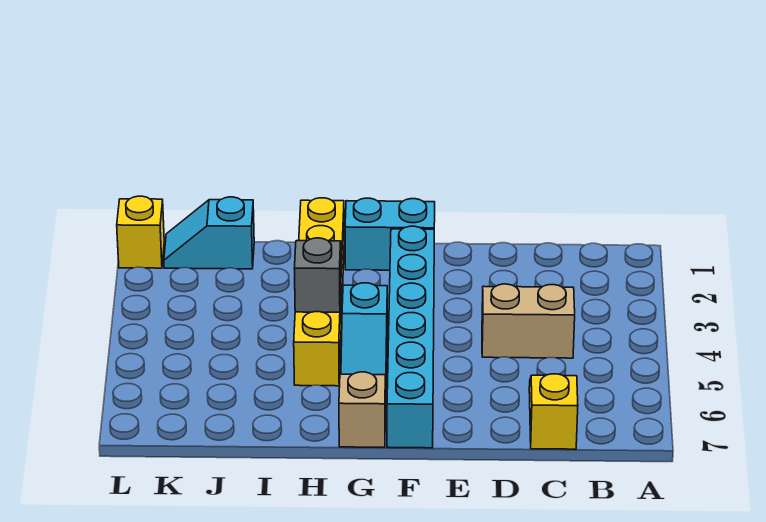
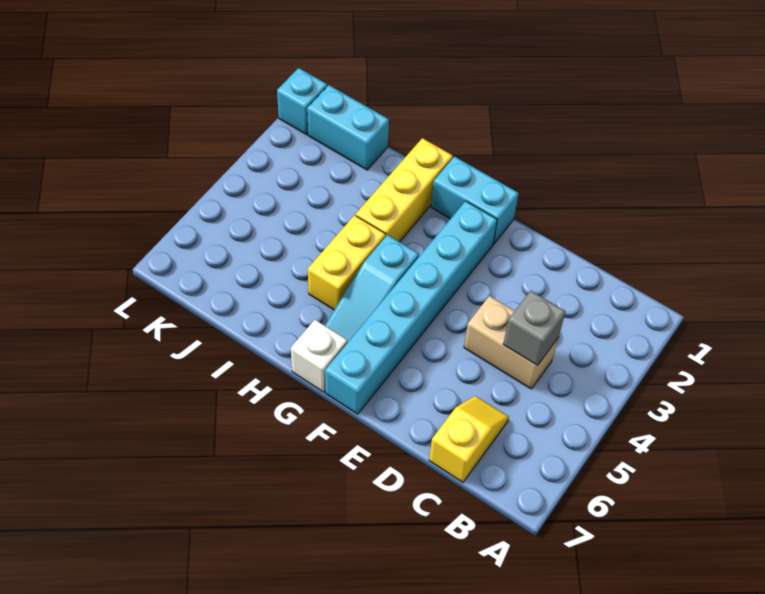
tan brick G7 level 1 -> white brick G7 level 1
grey brick H4 level 2 -> grey brick C4 level 2
cyan slope J1:K1 level 1 top J -> cyan brick J1:K1 level 1
yellow brick L1 level 1 -> cyan brick L1 level 1

